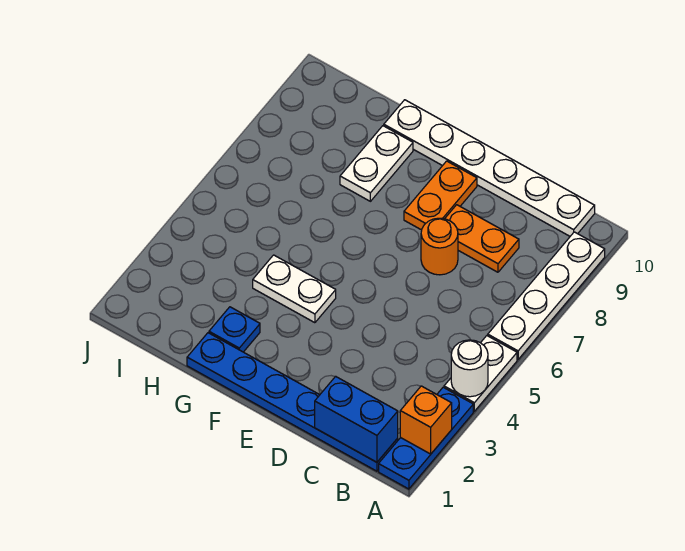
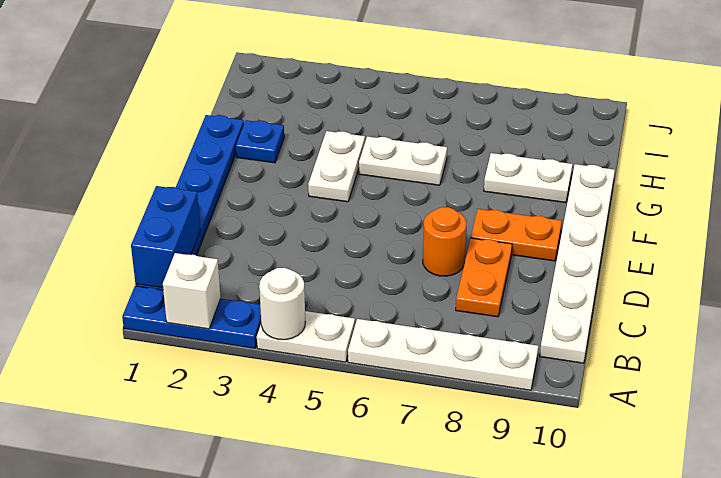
orange brick A2 level 2 -> white brick A2 level 2
none -> white plate G5:G6 level 1

